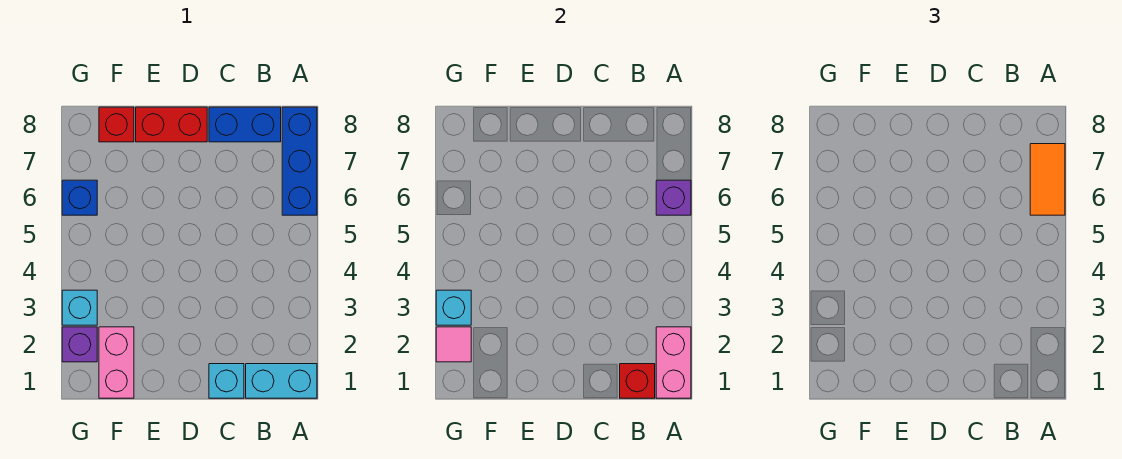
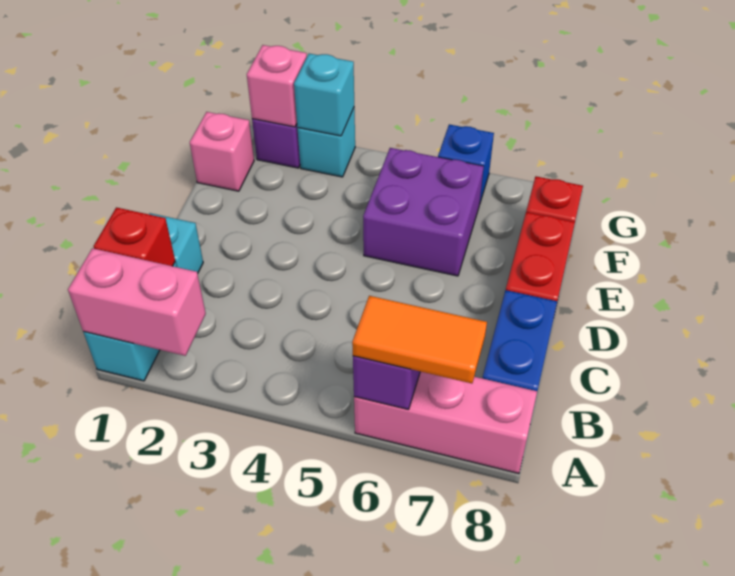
blue brick A6:A8 level 1 -> pink brick A6:A8 level 1
none -> purple brick E5:F6 level 1
pink brick F1:F2 level 1 -> pink brick F1 level 1
pink tile G2 level 2 -> pink brick G2 level 2

